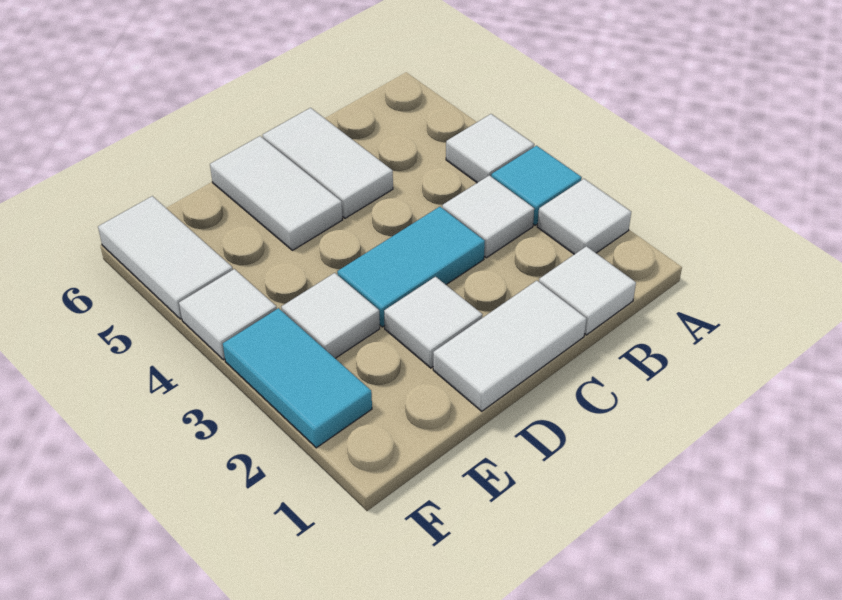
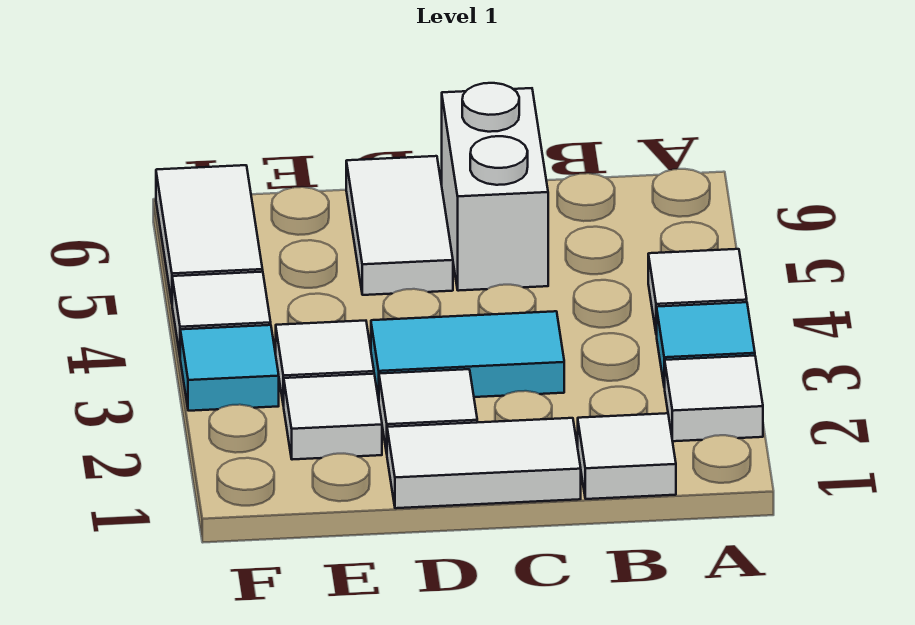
white tile B3 level 1 -> white tile E2 level 1
white tile C5:C6 level 1 -> white brick C5:C6 level 1
cyan tile F2:F3 level 1 -> cyan tile F3 level 1

